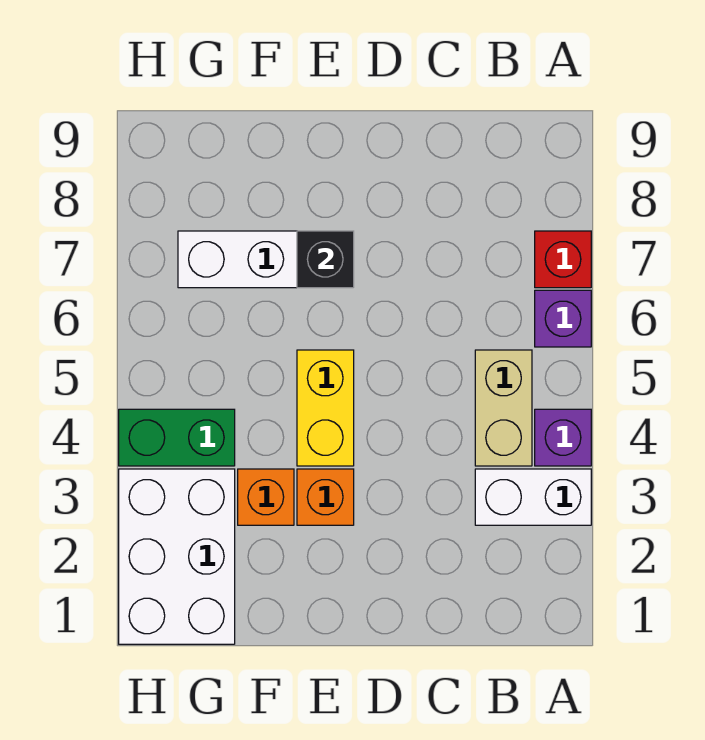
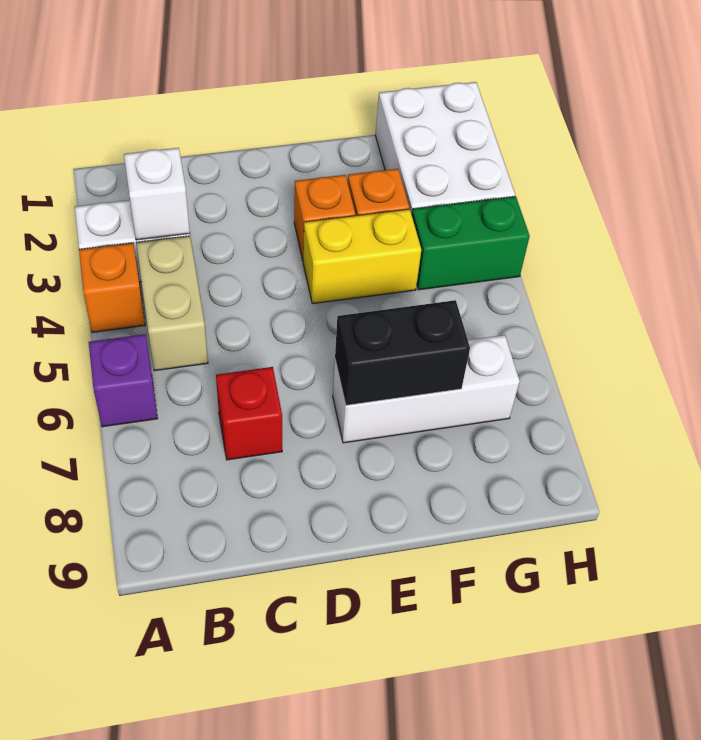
purple brick A4 level 1 -> orange brick A4 level 1
red brick A7 level 1 -> red brick C7 level 1
none -> white brick B3 level 2
yellow brick E4:E5 level 1 -> yellow brick E4:F4 level 1
black brick E7 level 2 -> black brick E7:F7 level 2

